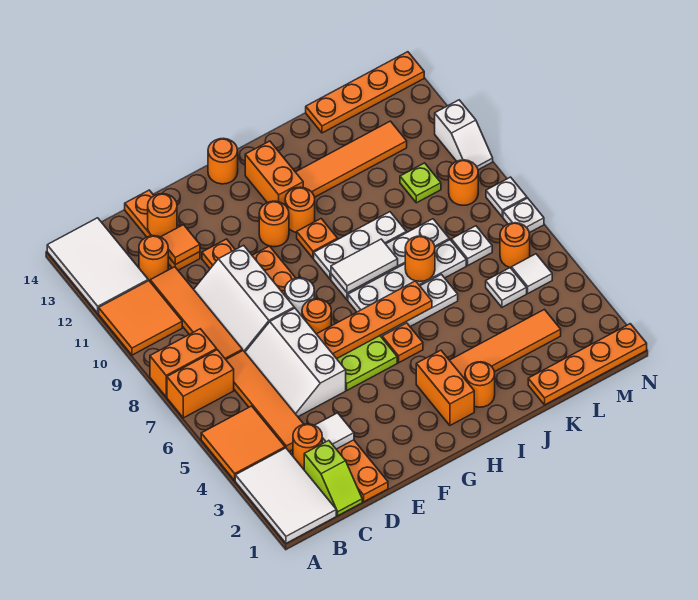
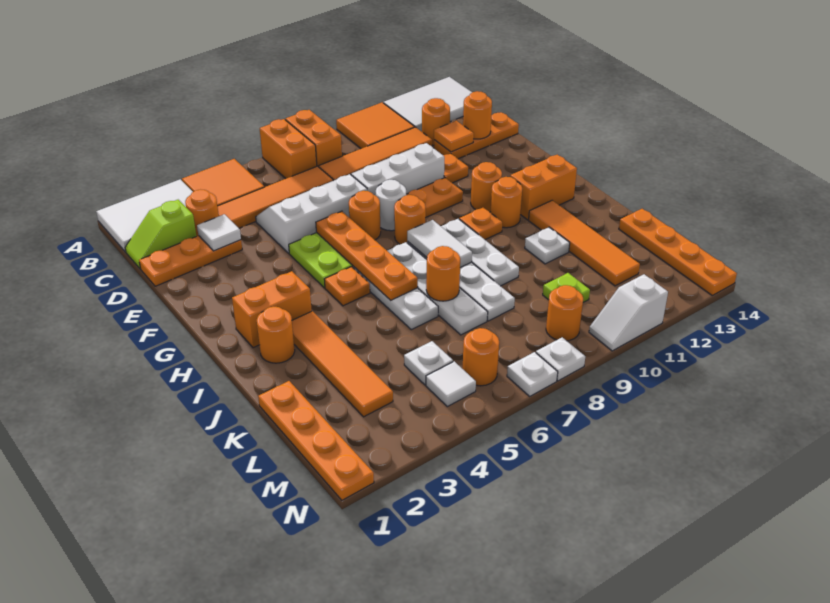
orange round brick G14 level 1 -> orange round brick G8 level 1
white plate L7 level 1 -> white plate J11 level 1

